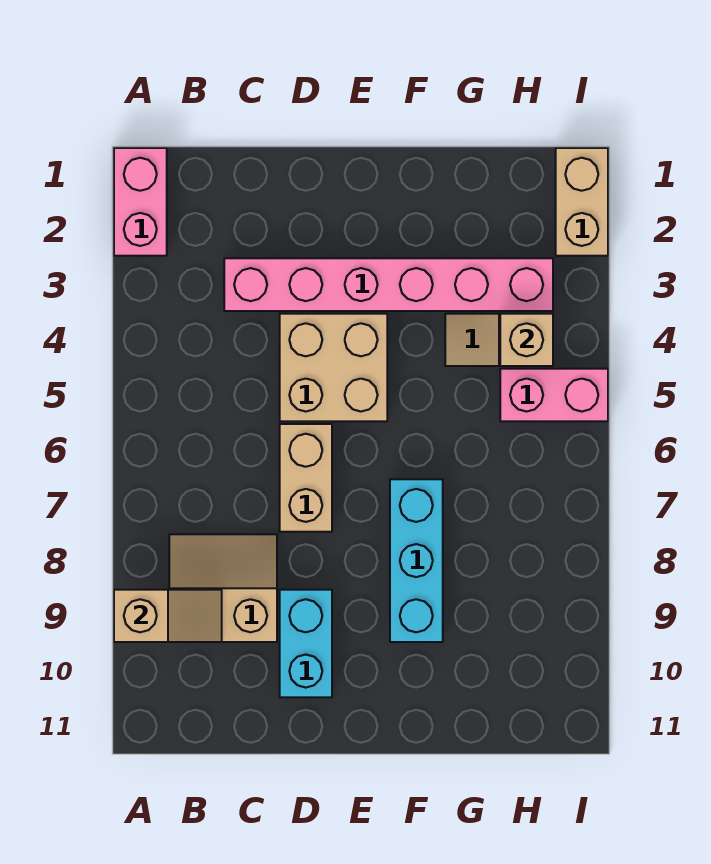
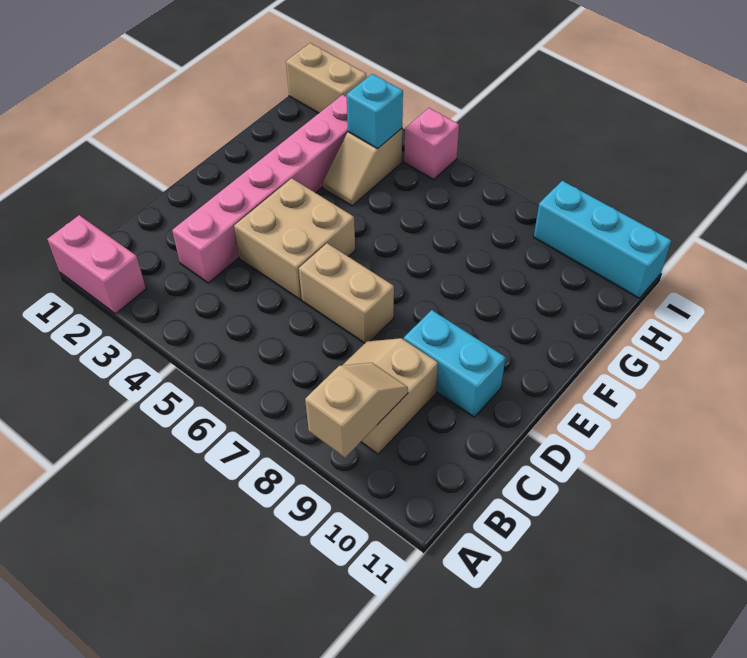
cyan brick F7:F9 level 1 -> cyan brick I9:I11 level 1
tan brick H4 level 2 -> cyan brick H4 level 2
pink brick H5:I5 level 1 -> pink brick I5 level 1

